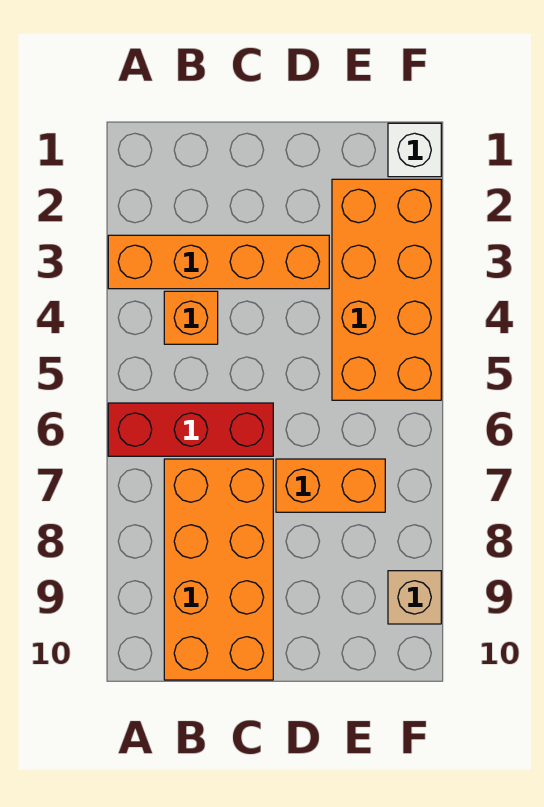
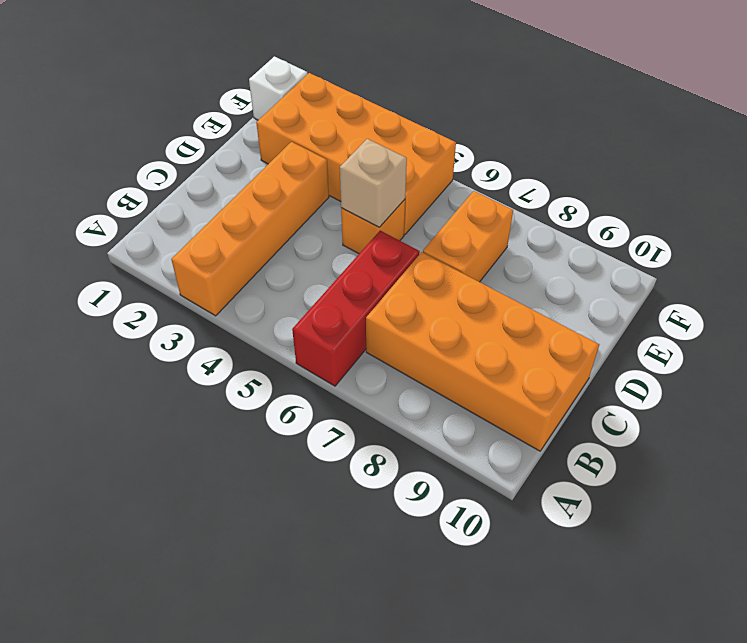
orange brick B4 level 1 -> orange brick D5 level 1
tan brick F9 level 1 -> tan brick D5 level 2

